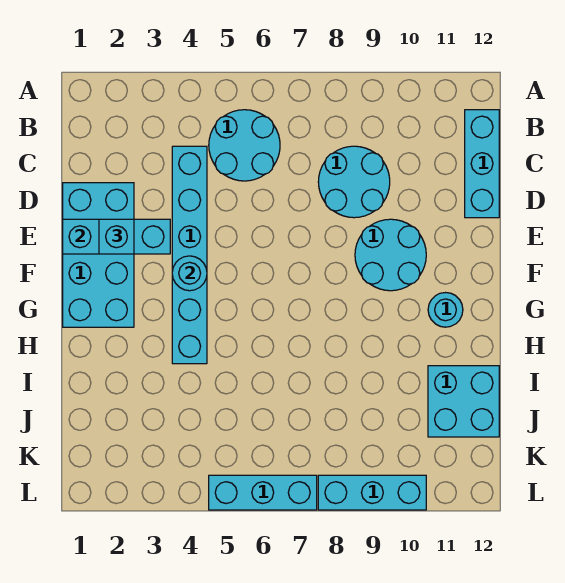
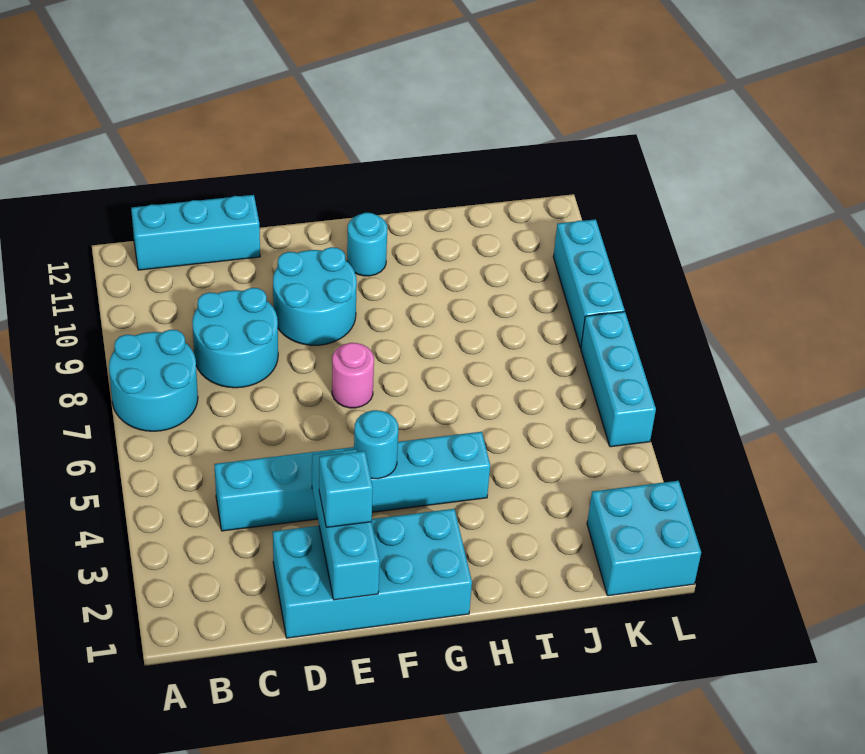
cyan round brick B5:C6 level 1 -> cyan round brick A7:B8 level 1
none -> pink round brick F7 level 1
cyan brick I11:J12 level 1 -> cyan brick K1:L2 level 1

